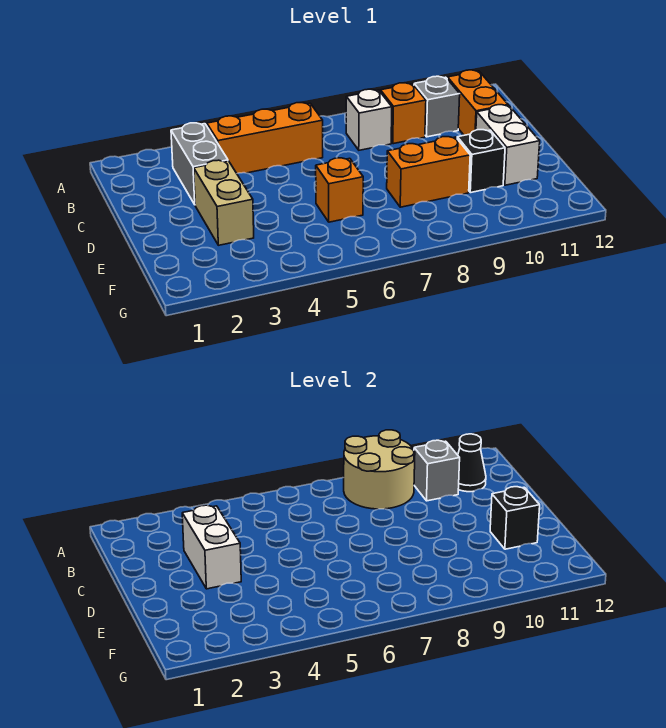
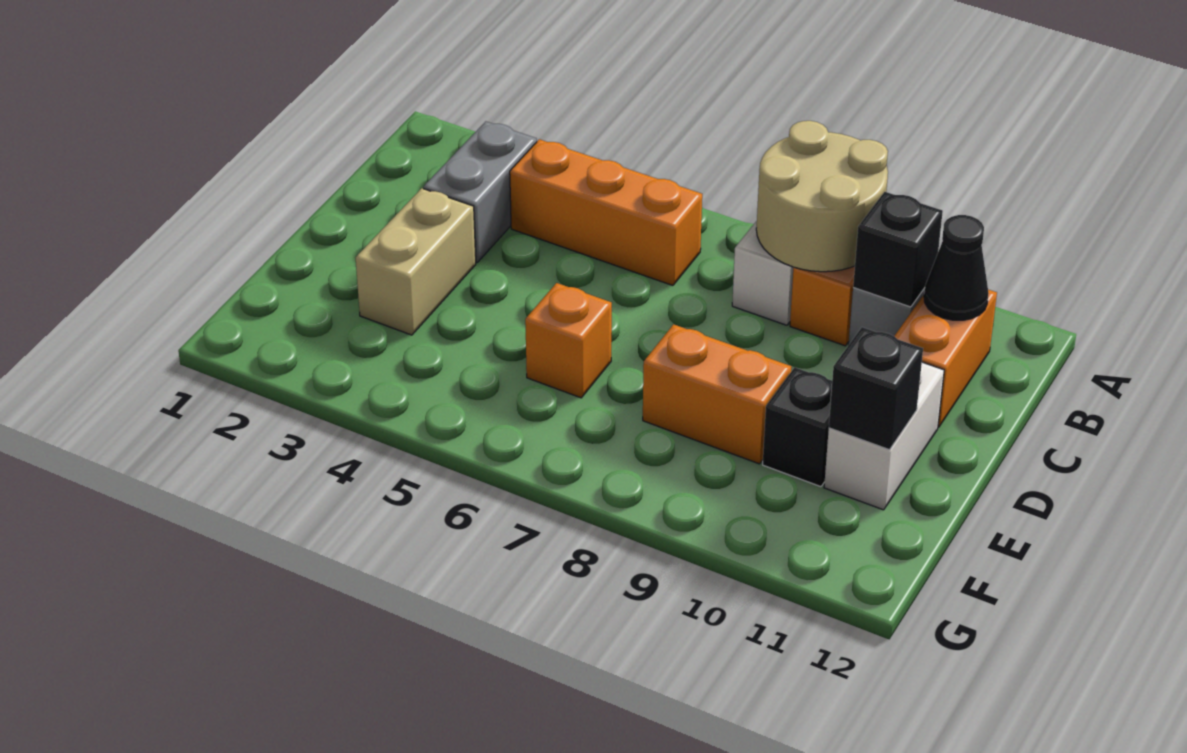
grey brick B10 level 2 -> black brick B10 level 2
white brick C3:D3 level 2 -> none

